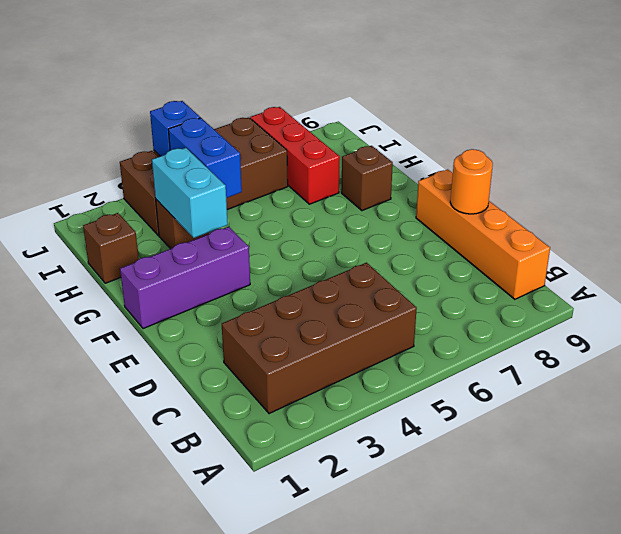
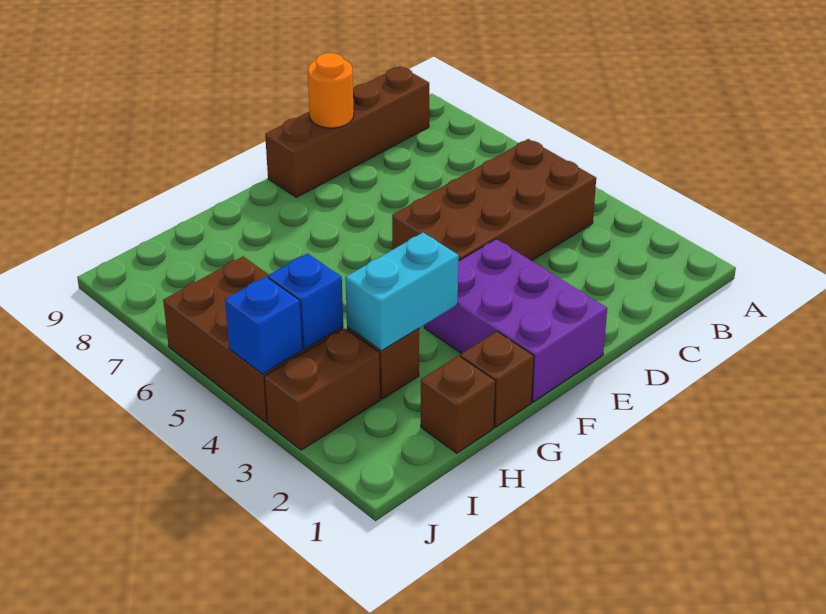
brown brick B2:C5 level 1 -> brown brick B4:E5 level 1
orange brick B9:E9 level 1 -> brown brick B9:E9 level 1
purple brick F1:F3 level 1 -> purple brick E1:F3 level 1
brown brick G8 level 1 -> brown brick G1 level 1
blue brick H4:I4 level 2 -> blue brick I4 level 2
red brick H7:J7 level 1 -> none

